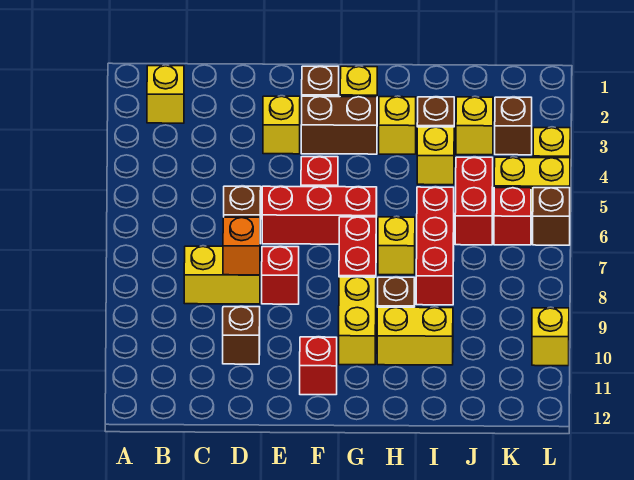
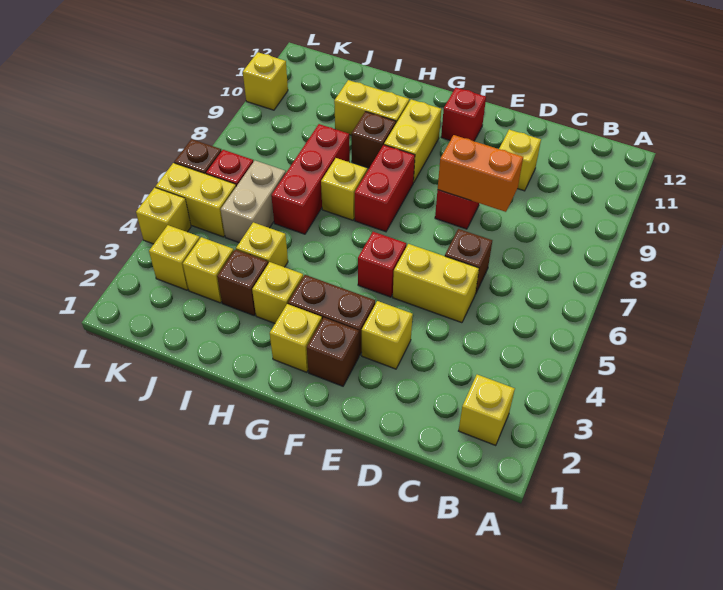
yellow brick C8:D8 level 1 -> yellow brick D5:E5 level 1
orange brick D8 level 2 -> orange brick D8:E8 level 2
brown brick D10 level 1 -> yellow brick D10 level 1
red brick E6:G6 level 1 -> none
red brick J5:J6 level 1 -> tan brick J5:J6 level 1
brown brick K3 level 1 -> yellow brick K3 level 1

